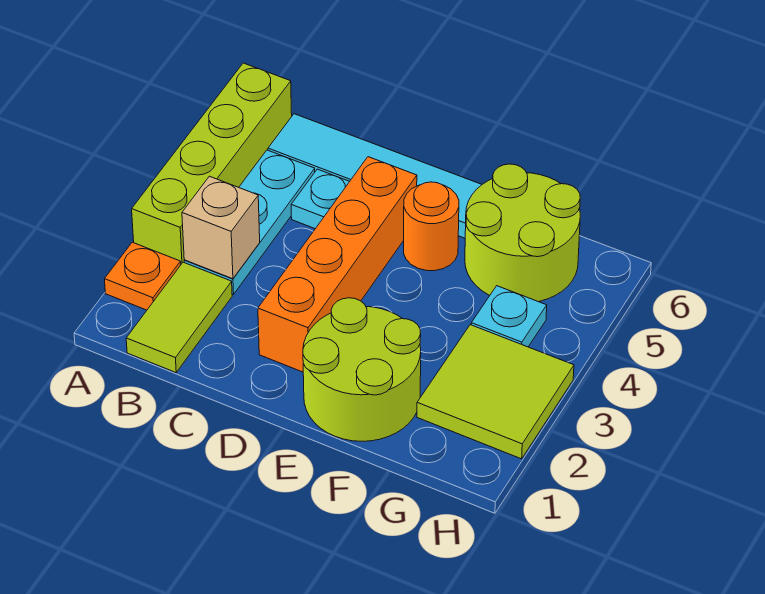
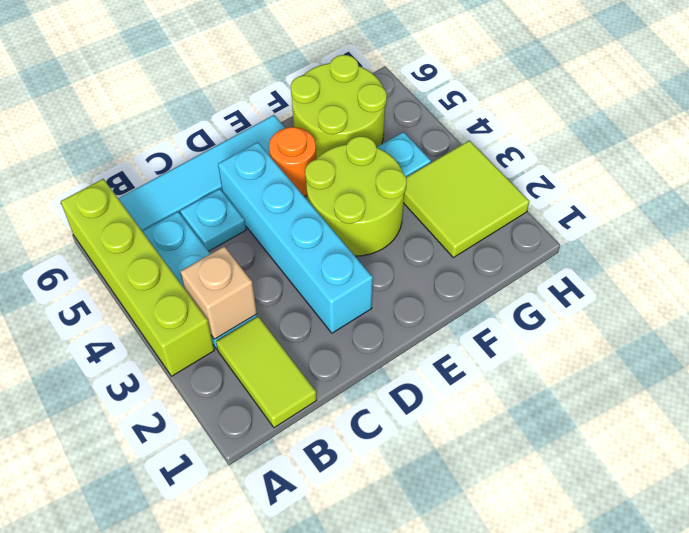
orange plate A2 level 1 -> none
orange brick D2:D5 level 1 -> cyan brick D2:D5 level 1
lime round brick E1:F2 level 1 -> lime round brick E3:F4 level 1

